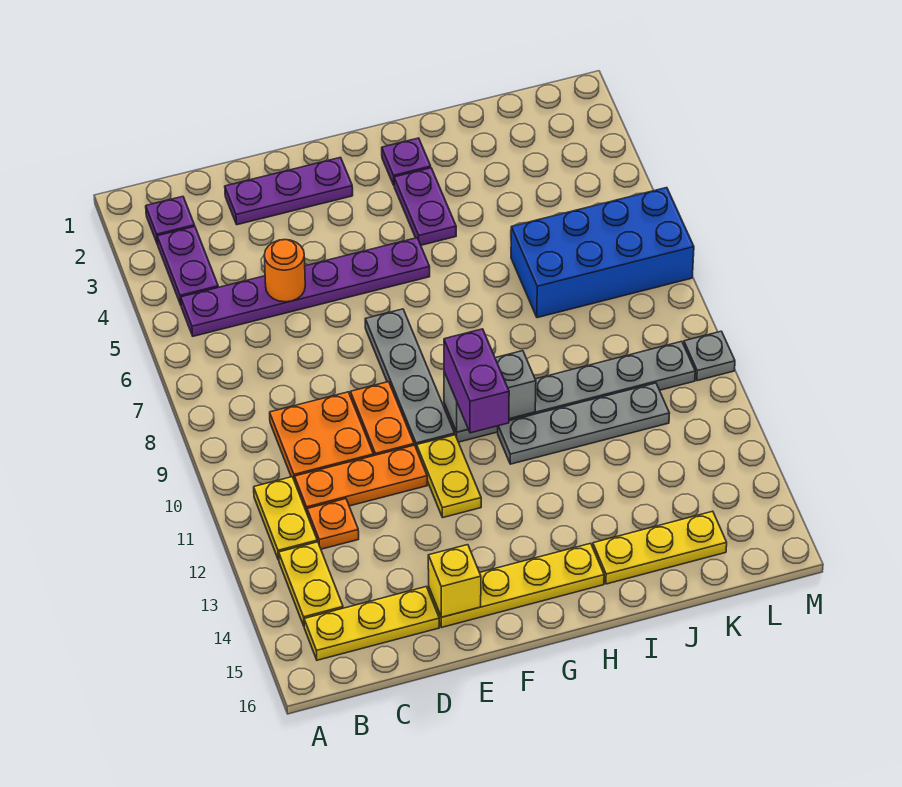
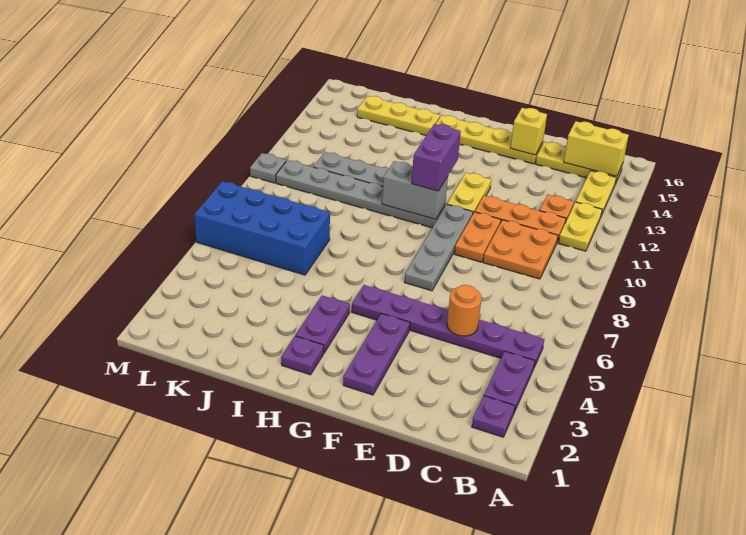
none -> yellow brick B15:C15 level 2
purple plate D2:F2 level 1 -> purple plate F2:F4 level 1

